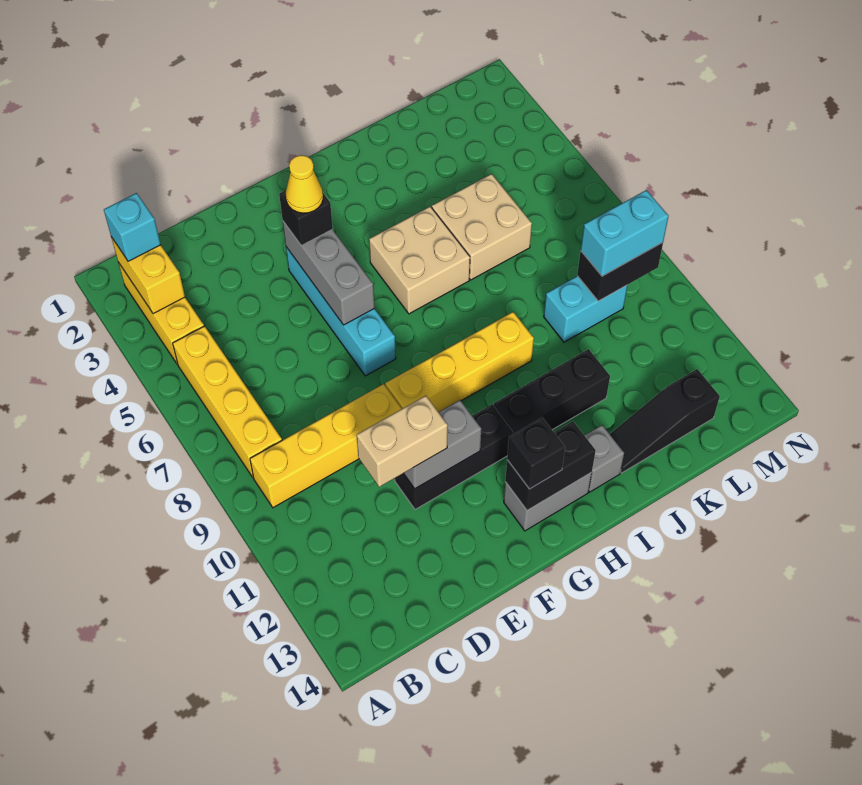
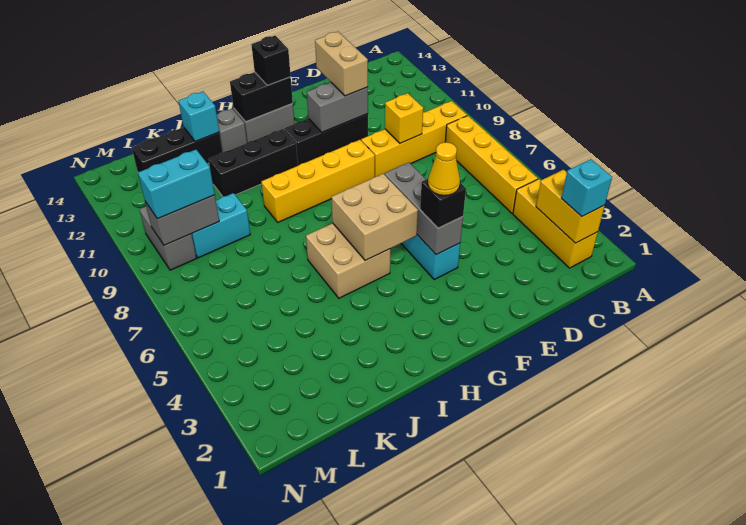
none -> yellow brick D9 level 2
tan brick D11:E11 level 3 -> tan brick E11:E12 level 3
tan brick J5:K6 level 1 -> tan brick G5:H6 level 2
black slope J13:L13 level 1 top L -> black brick J13:L13 level 1
none -> cyan brick J13 level 2
black brick L9:M9 level 2 -> grey brick L9:M9 level 2
none -> grey brick M9:M10 level 1

